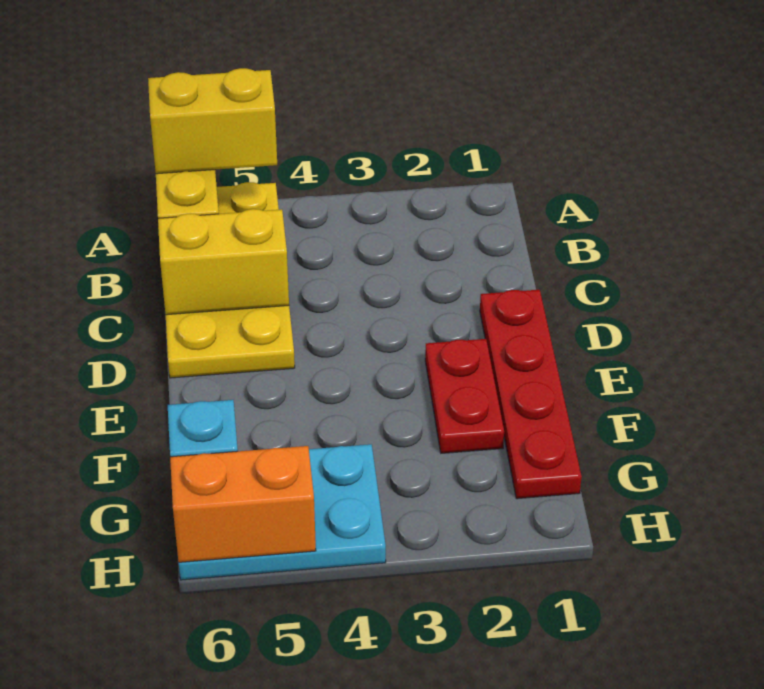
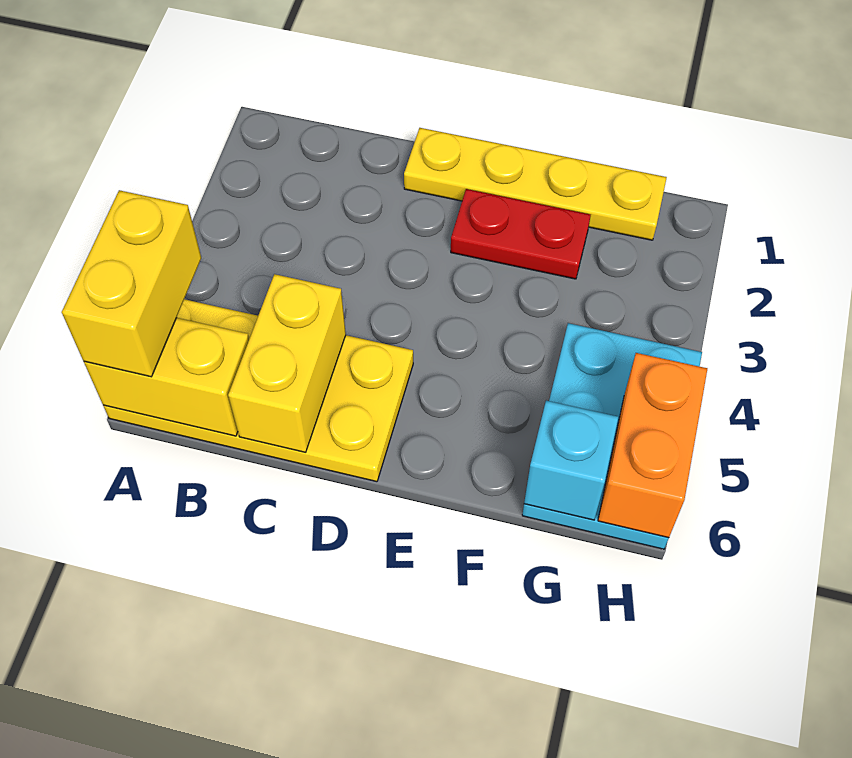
red plate D1:G1 level 1 -> yellow plate D1:G1 level 1

